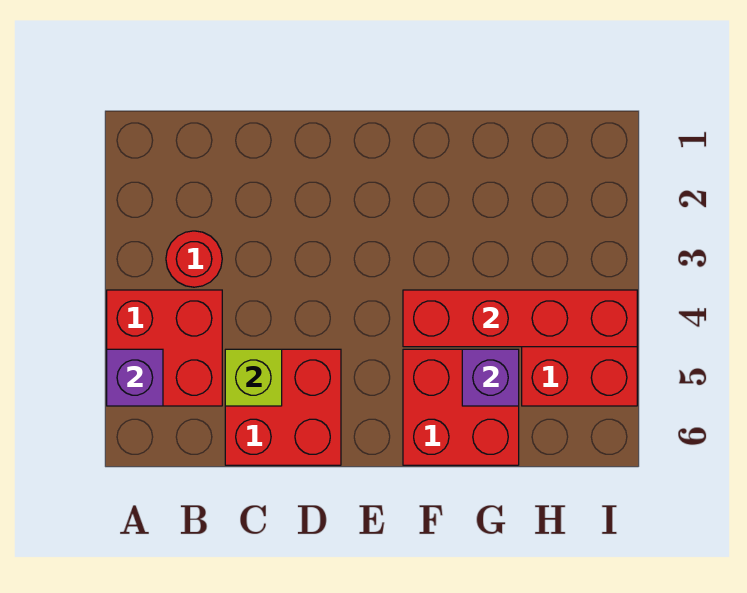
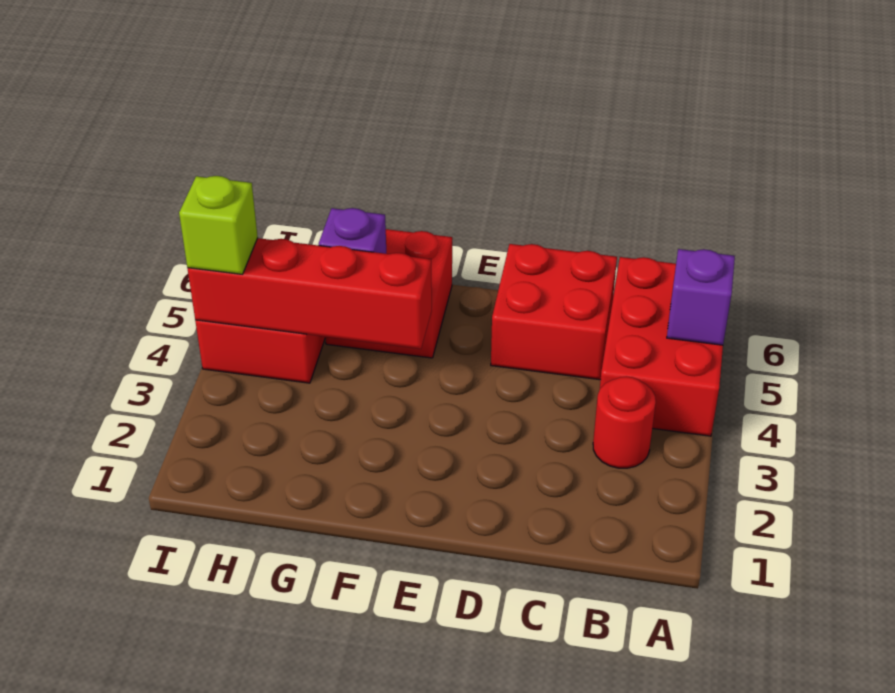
red brick A4:B5 level 1 -> red brick A4:B6 level 1
lime brick C5 level 2 -> lime brick I4 level 3

